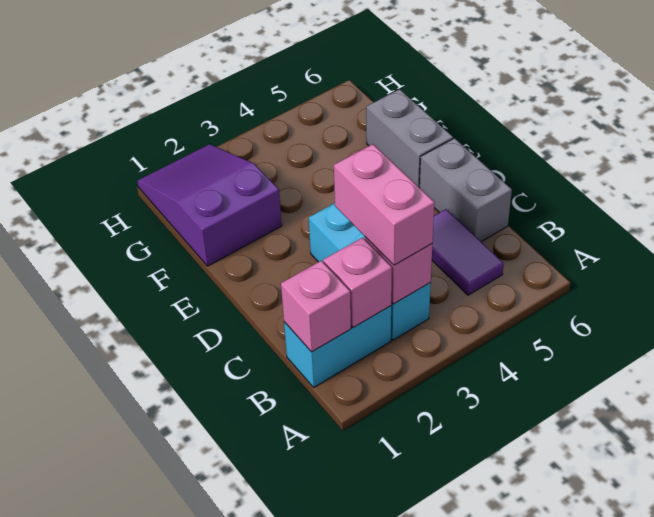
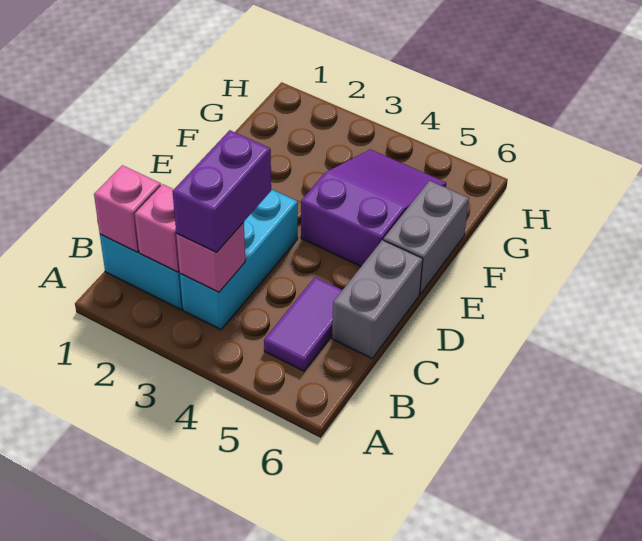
pink brick B3:C3 level 3 -> purple brick B3:C3 level 3
purple slope F1:H2 level 1 top F -> purple slope E4:G5 level 1 top E

